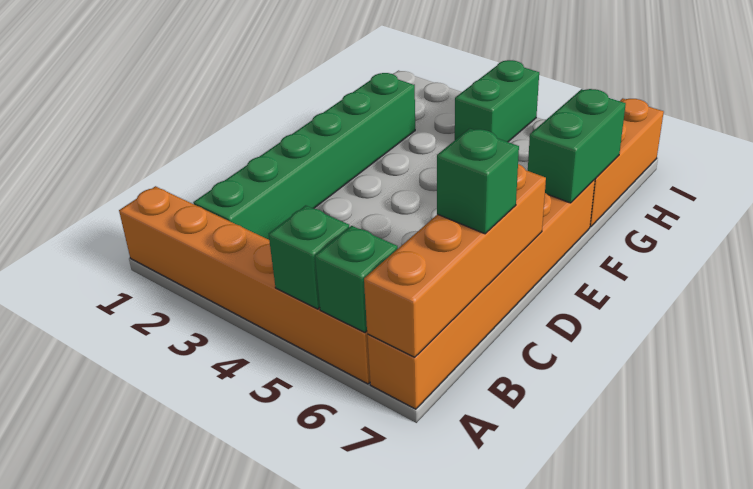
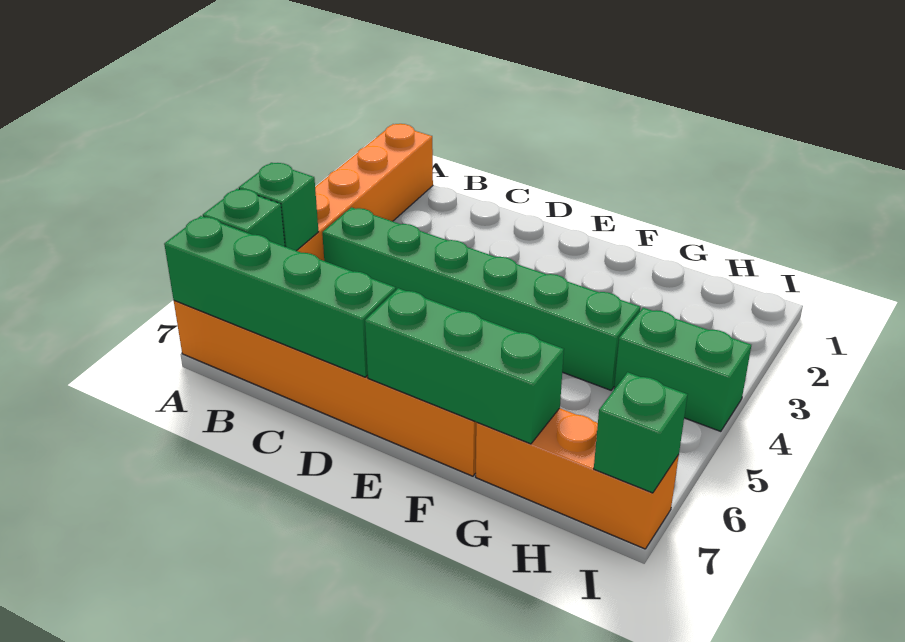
orange brick A7:D7 level 2 -> green brick A7:D7 level 2
green brick B2:G2 level 1 -> green brick B4:G4 level 1
green brick C7 level 3 -> green brick I7 level 2
green brick F7:G7 level 2 -> green brick E7:G7 level 2

